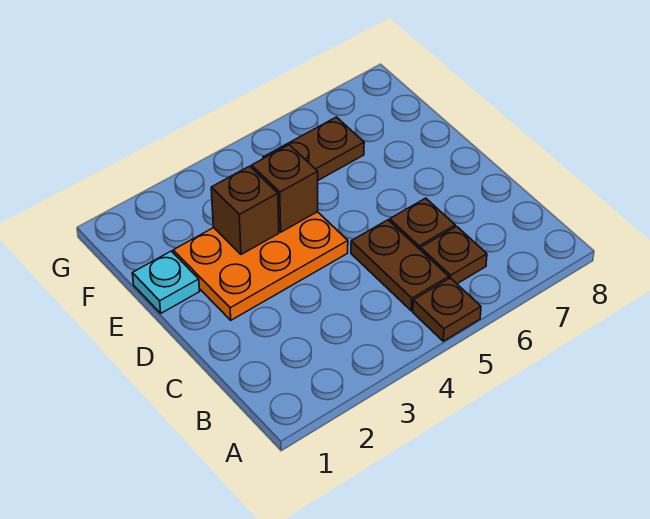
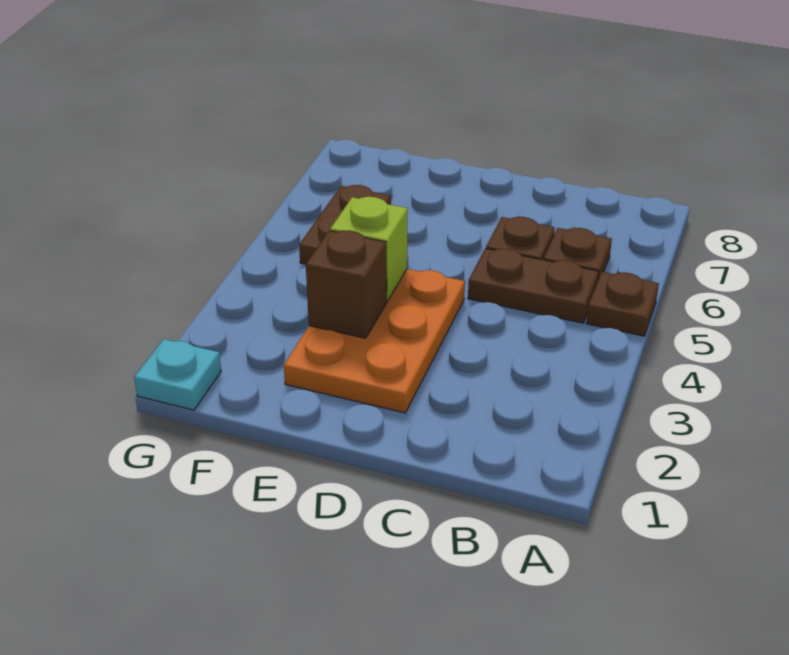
cyan plate E1 level 1 -> cyan plate G1 level 1
brown brick E4 level 2 -> lime brick E4 level 2

